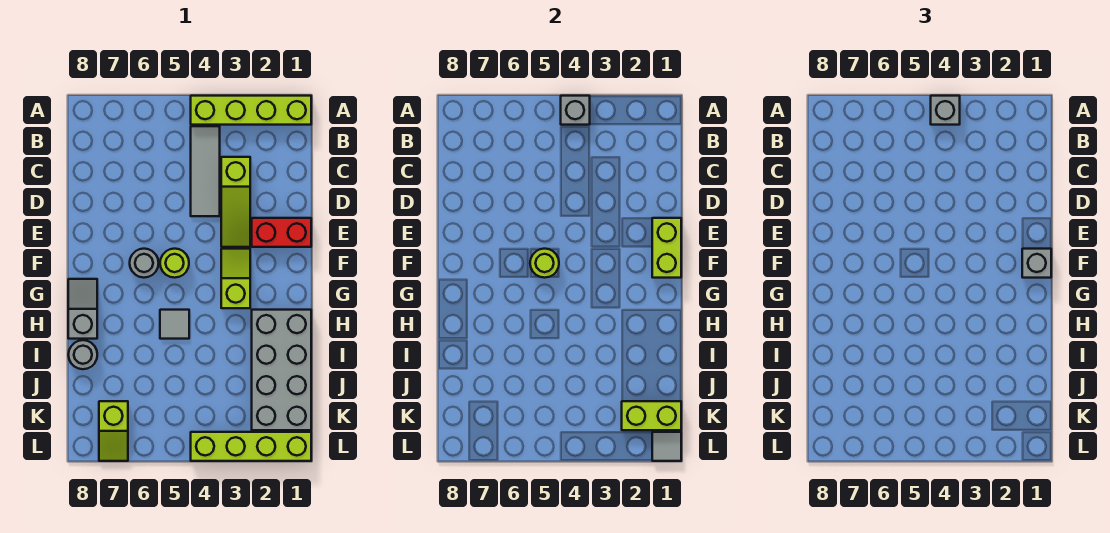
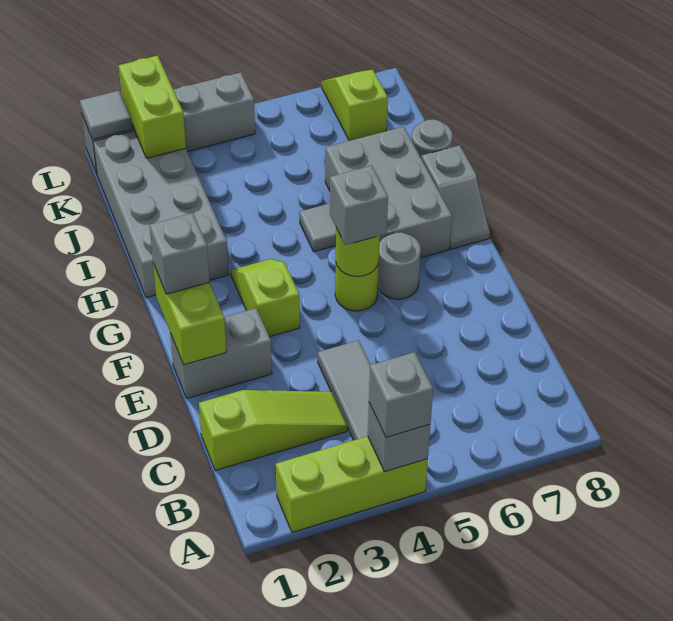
lime brick A1:A4 level 1 -> lime brick A2:A4 level 1
lime slope C3:E3 level 1 top C -> lime slope C1:C3 level 1 top 1
red brick E1:E2 level 1 -> grey brick E1:E2 level 1
lime slope F3:G3 level 1 top G -> lime slope F3:G3 level 1 top F
none -> grey brick F5 level 3
none -> grey brick G6:I7 level 1
lime brick K1:K2 level 2 -> lime brick K2:L2 level 2
lime brick L1:L4 level 1 -> grey brick L1:L4 level 1

